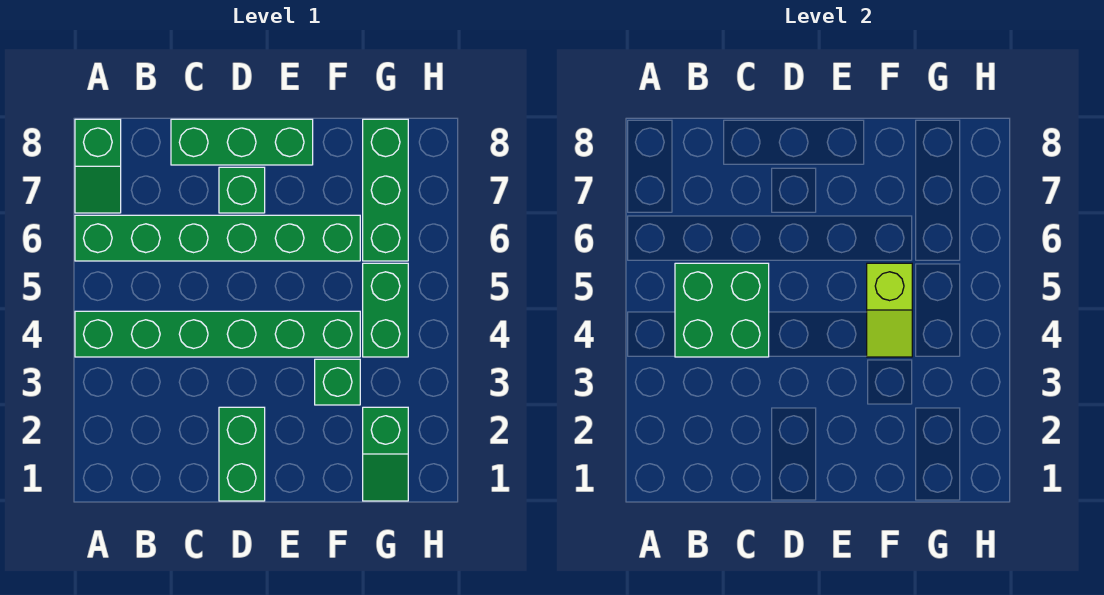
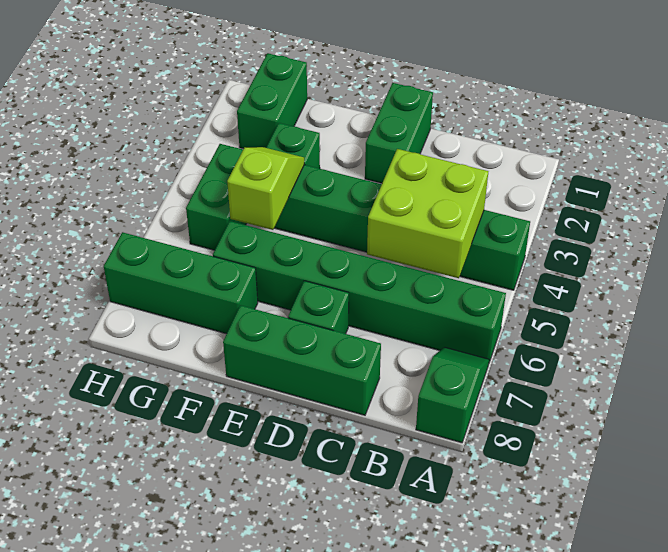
green brick B4:C5 level 2 -> lime brick B4:C5 level 2
green slope G1:G2 level 1 top 2 -> green brick G1:G2 level 1
green brick G6:G8 level 1 -> green brick F7:H7 level 1

